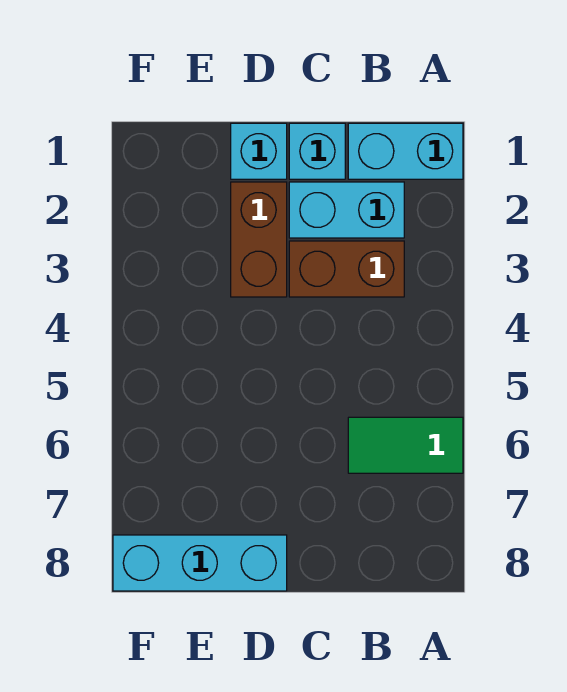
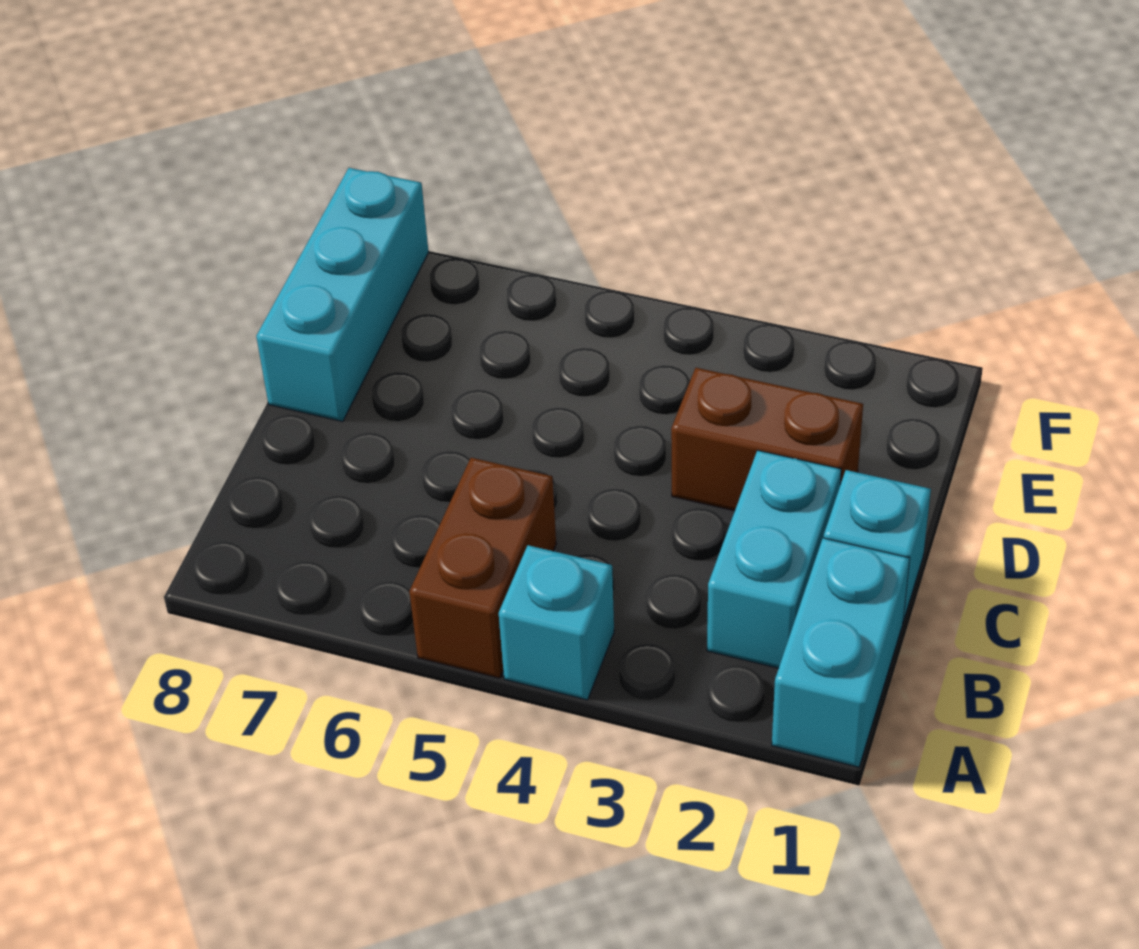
green tile A6:B6 level 1 -> none
brown brick B3:C3 level 1 -> brown brick A5:B5 level 1
cyan brick D1 level 1 -> cyan brick A4 level 1

